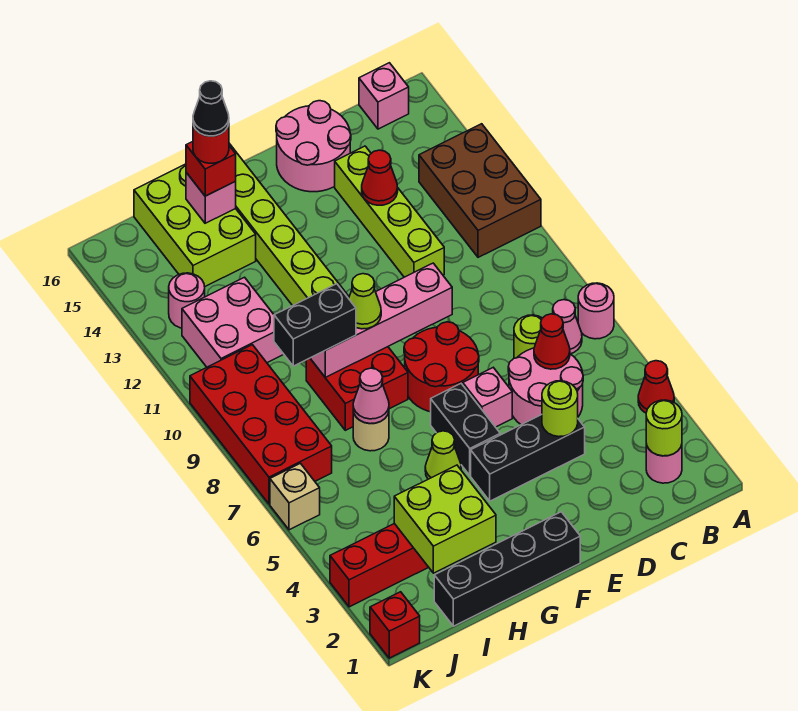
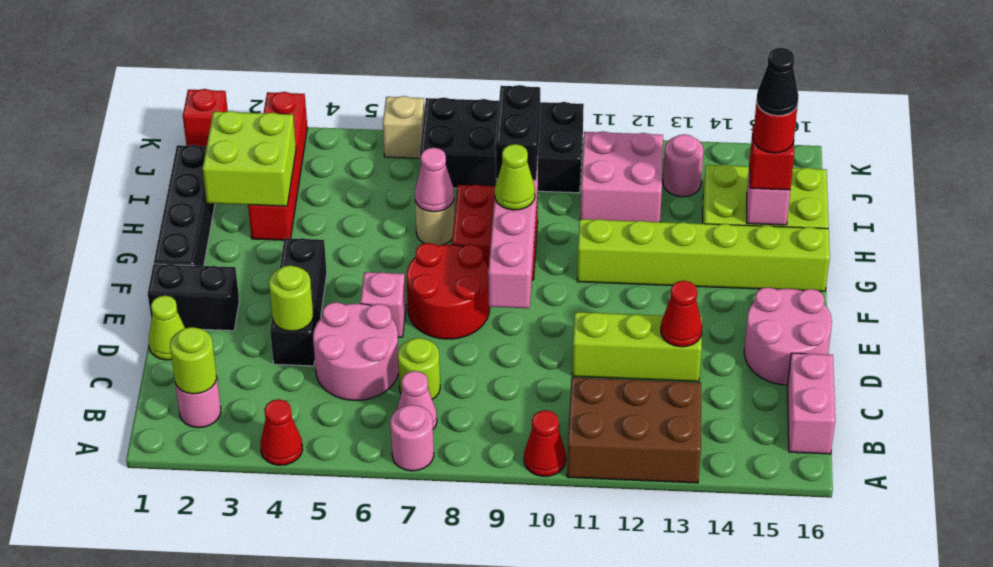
pink brick B16 level 1 -> pink brick B16:C16 level 1
red cone C6 level 2 -> red cone A10 level 1
lime brick D11:D14 level 1 -> lime brick D11:D13 level 1
black brick F5:F6 level 1 -> black brick E1:E2 level 1
lime cone G5 level 1 -> lime cone D1 level 1
red brick J7:K10 level 1 -> black brick J7:K10 level 1

